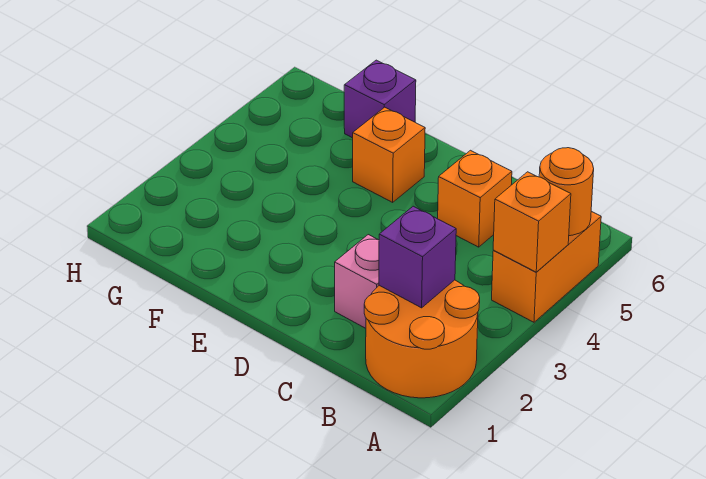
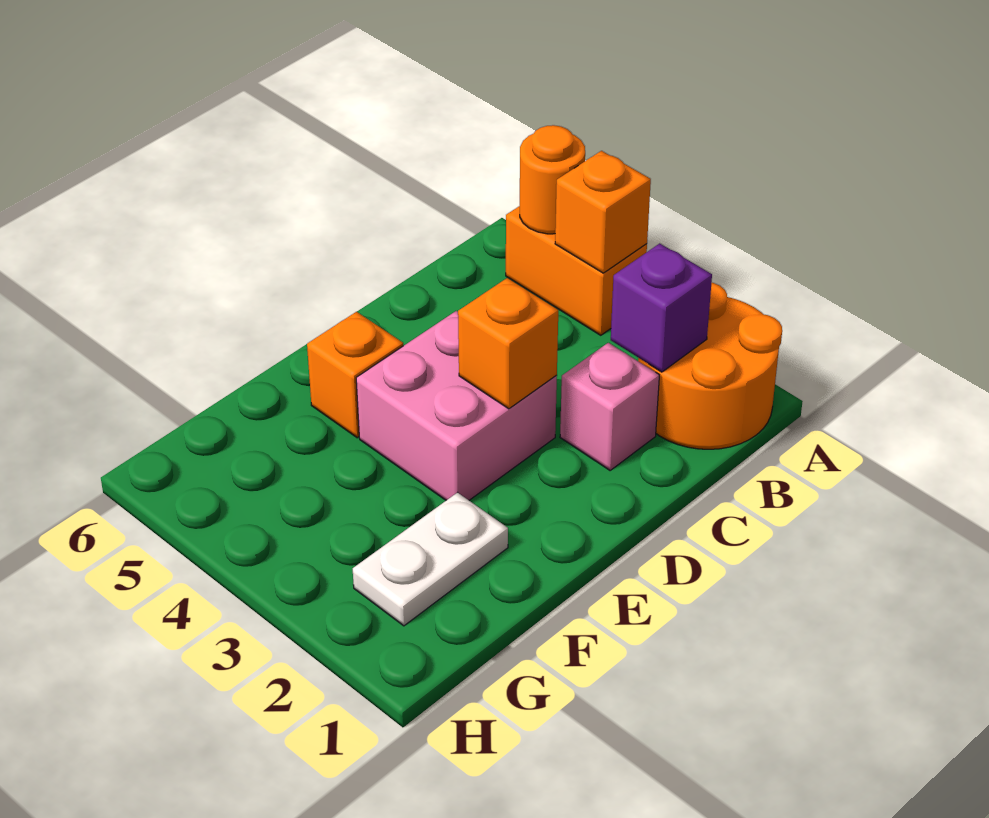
orange brick C5 level 1 -> orange brick D3 level 2
none -> pink brick D3:E4 level 1
none -> white plate F2:G2 level 1
purple brick F6 level 1 -> none

